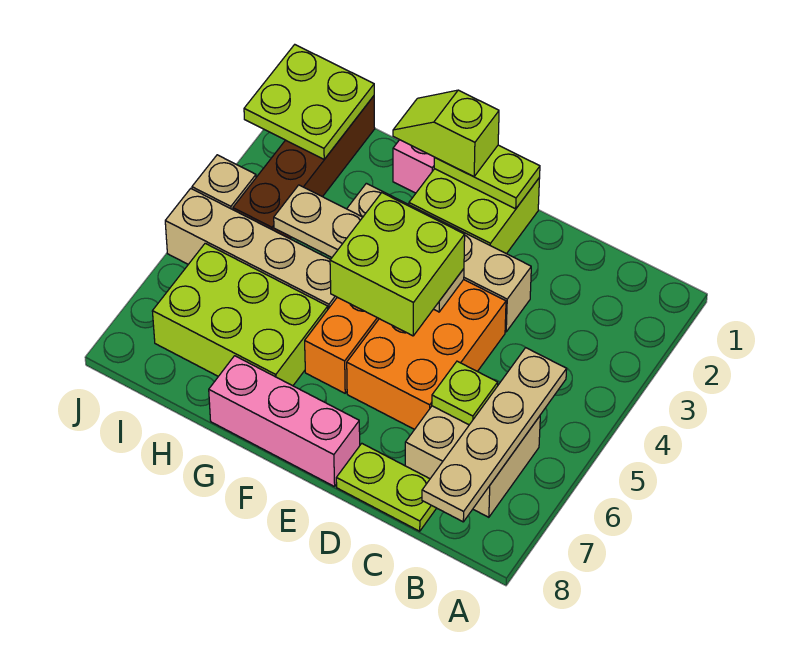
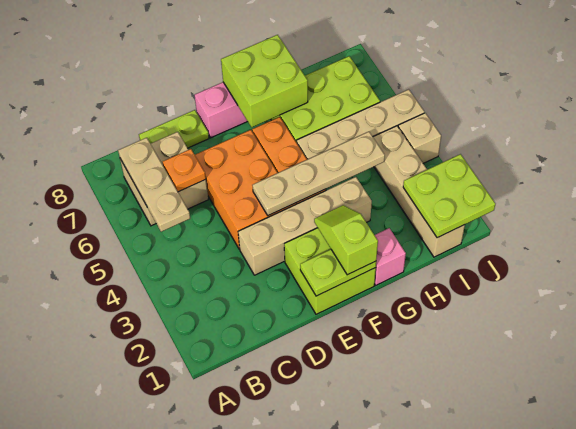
tan plate B5:B8 level 2 -> tan plate B5:B7 level 2
lime plate C6 level 2 -> orange plate C6 level 2
lime brick E4:F5 level 3 -> lime brick F7:G8 level 2
lime slope F1:G1 level 3 top F -> lime slope F1:F2 level 3 top 1
brown brick I1:I4 level 1 -> tan brick I1:I4 level 1

